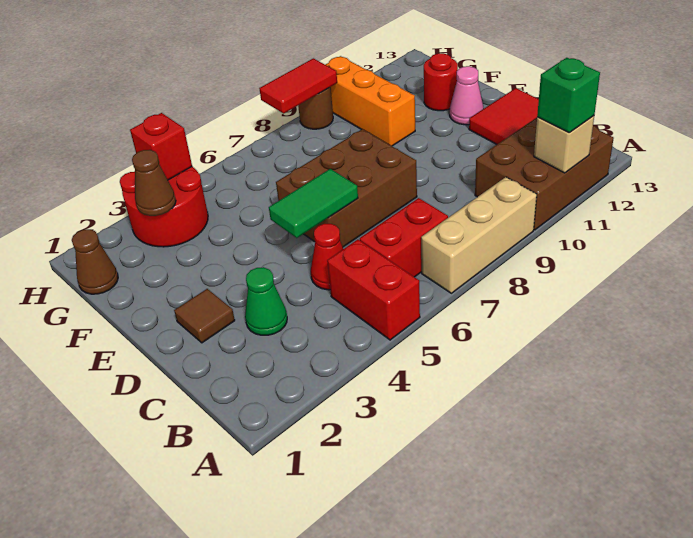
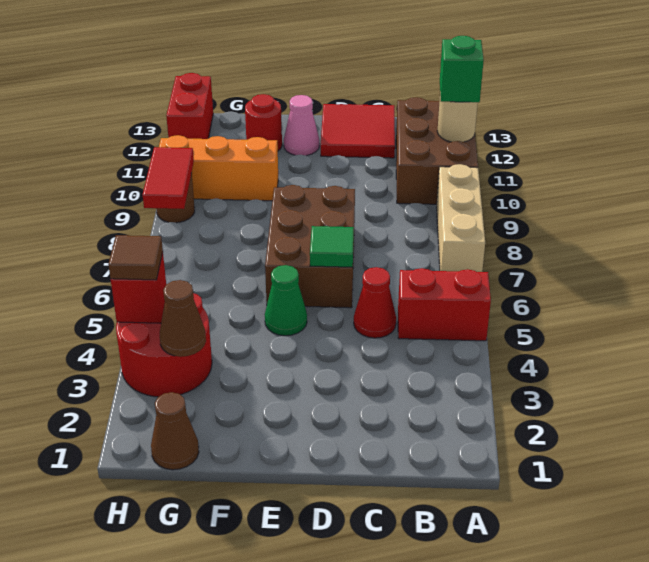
tan brick A11 level 2 -> tan round brick A11 level 2
red brick B6:B7 level 1 -> red brick H12:H13 level 1
green cone C3 level 1 -> green cone E5 level 1
brown tile D2 level 1 -> brown tile H4 level 3
green tile D5:D6 level 2 -> green tile D6 level 2

